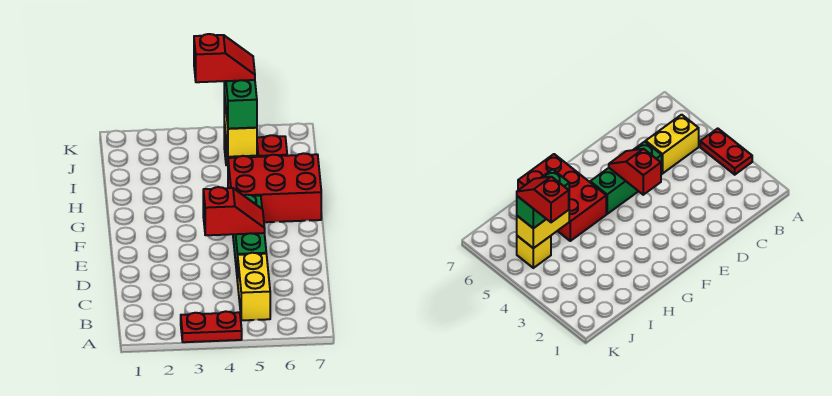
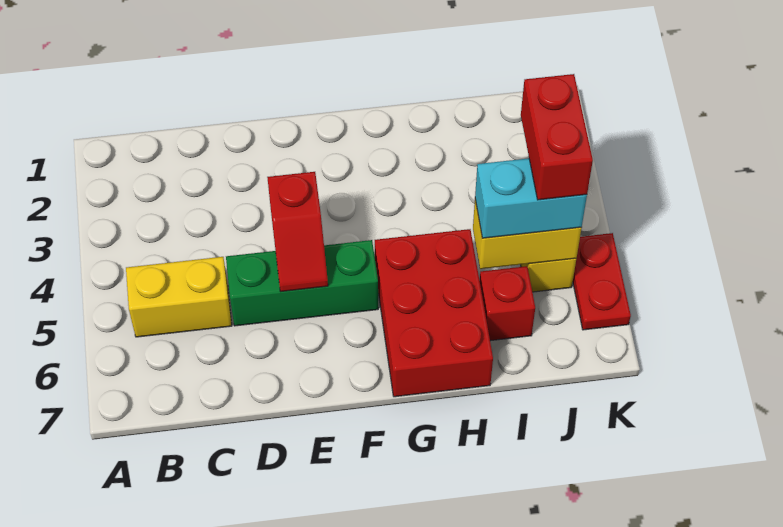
red plate A3:A4 level 1 -> red plate K5:K6 level 1
green brick I5:J5 level 3 -> cyan brick I5:J5 level 3
red slope J4:J5 level 4 top 4 -> red brick J4:J5 level 4

